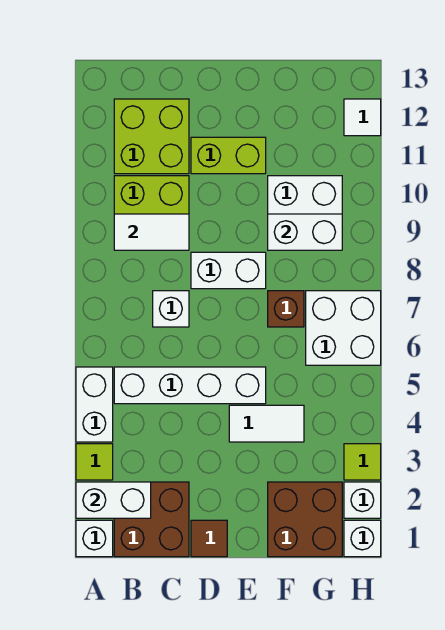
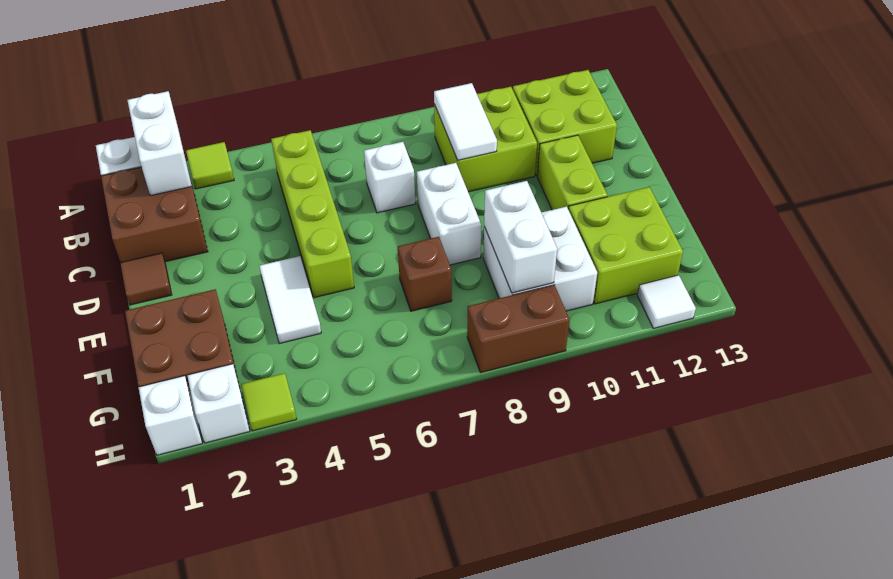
white brick A4:A5 level 1 -> none
white brick B5:E5 level 1 -> lime brick B5:E5 level 1
none -> lime brick F11:G12 level 1
white brick G6:H7 level 1 -> none
none -> brown brick H8:H9 level 1

